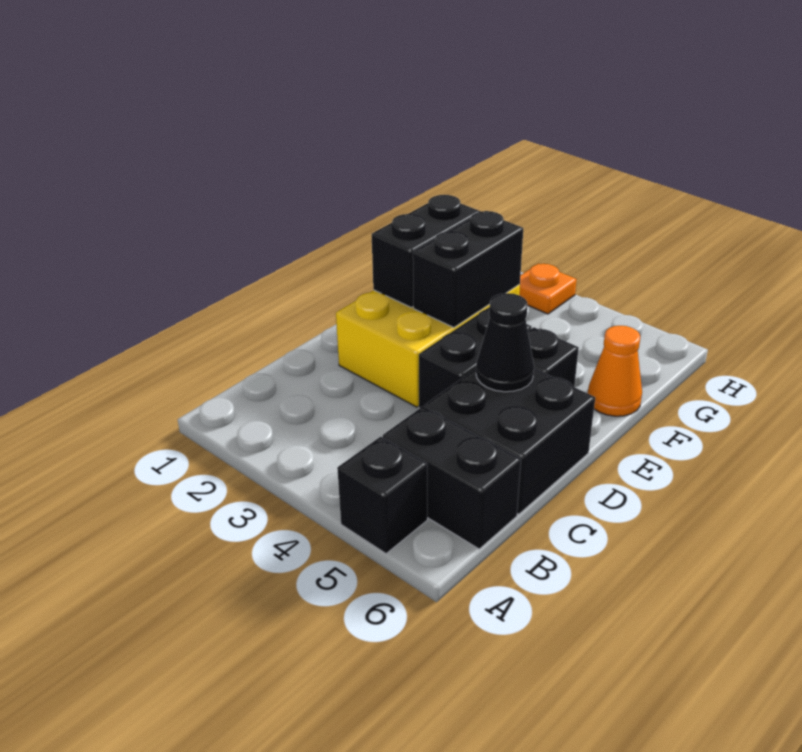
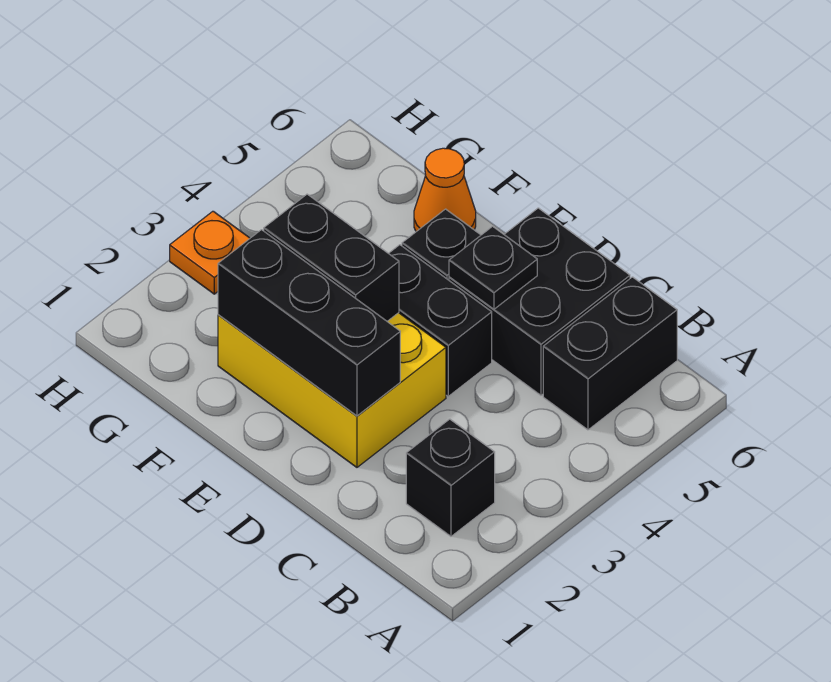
black brick A5 level 1 -> black brick B2 level 1
black cone D5 level 2 -> black plate D5 level 2
black brick E2:F2 level 2 -> black brick D2:F2 level 2

